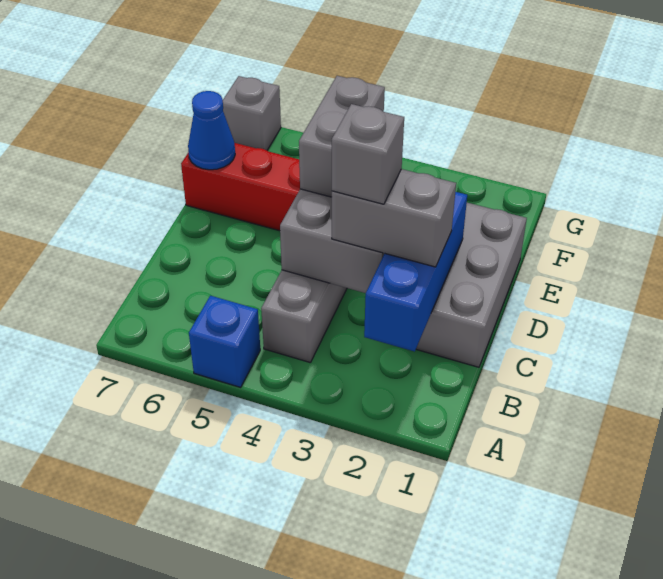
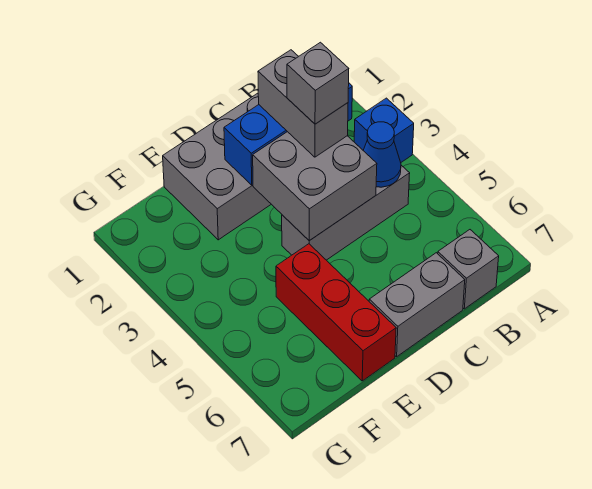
blue brick A5 level 1 -> blue brick A3 level 1
grey brick D4:E4 level 3 -> grey brick C7:D7 level 1
blue cone E7 level 2 -> blue cone B4 level 2
grey brick G7 level 1 -> grey brick B7 level 1

